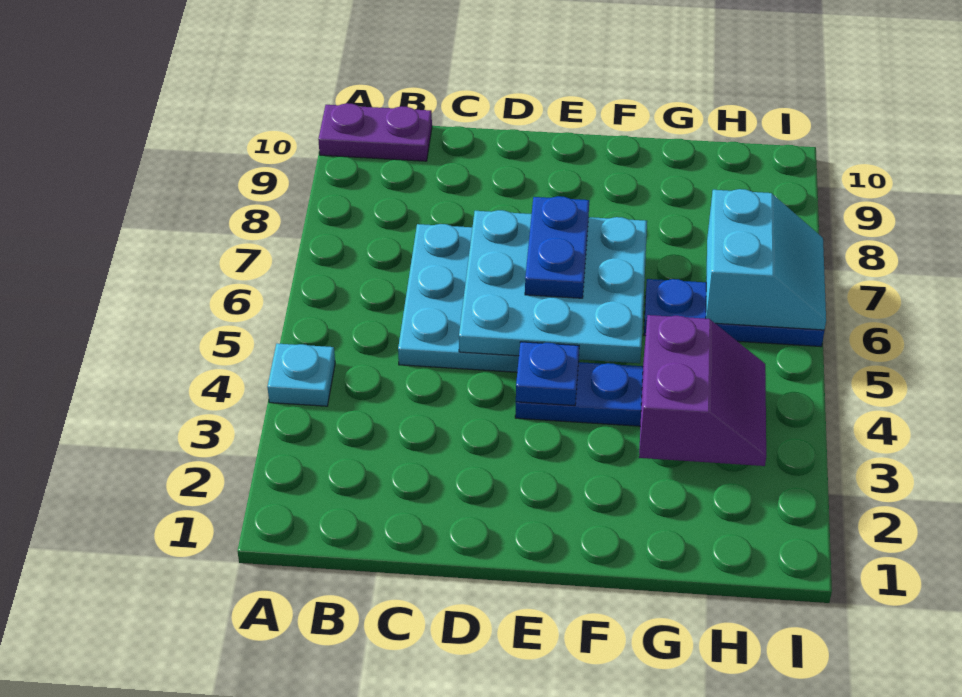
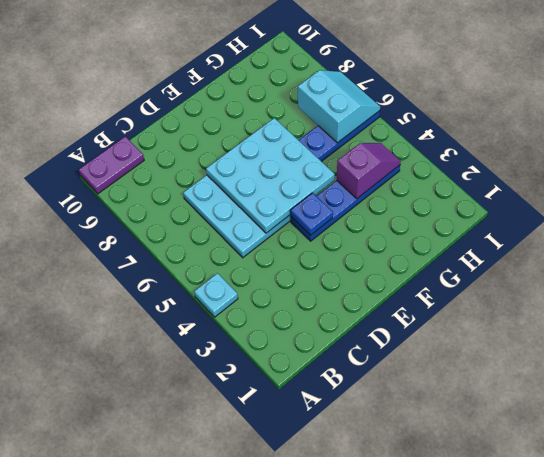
blue plate E6:E7 level 3 -> none
purple slope G3:H4 level 2 top G -> purple slope G4:H4 level 2 top G

